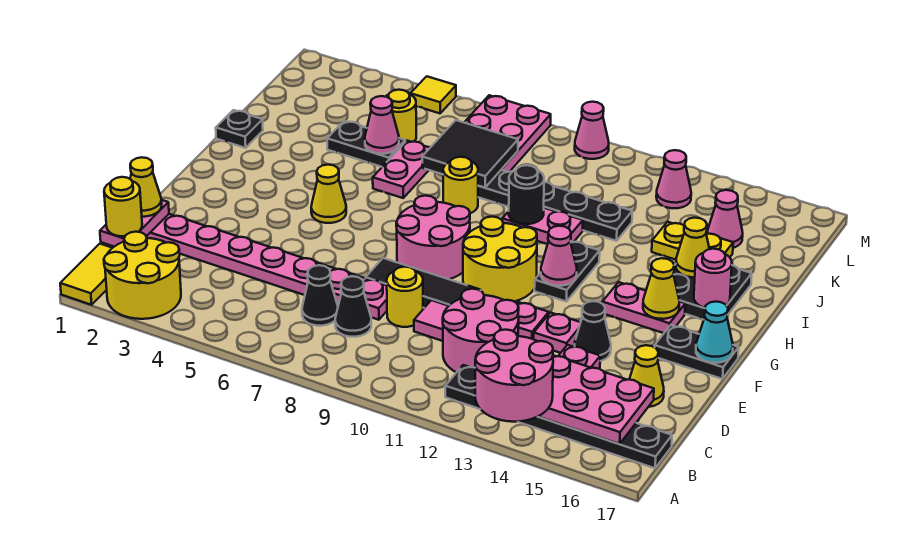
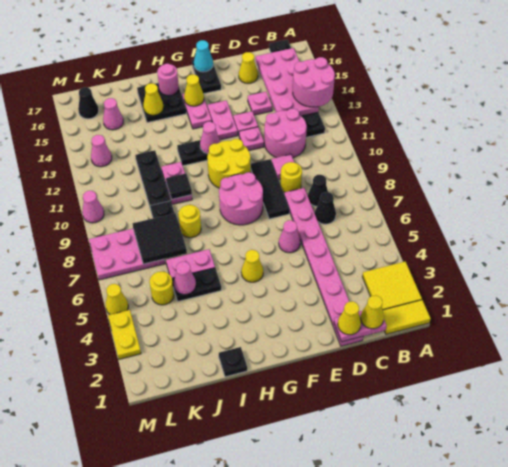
yellow round brick A2:B3 level 1 -> yellow tile A2:B3 level 1
yellow round brick C1 level 3 -> yellow cone C1 level 3
none -> pink cone E6 level 1
black cone E14 level 1 -> black cone L16 level 1
none -> pink plate F13:F14 level 1
black round brick I10 level 2 -> black tile I10 level 2
black plate J4:J5 level 1 -> black plate I5:J5 level 1
yellow plate J14:J15 level 1 -> yellow plate M3:M4 level 1
yellow tile M5 level 1 -> yellow cone M5 level 1

